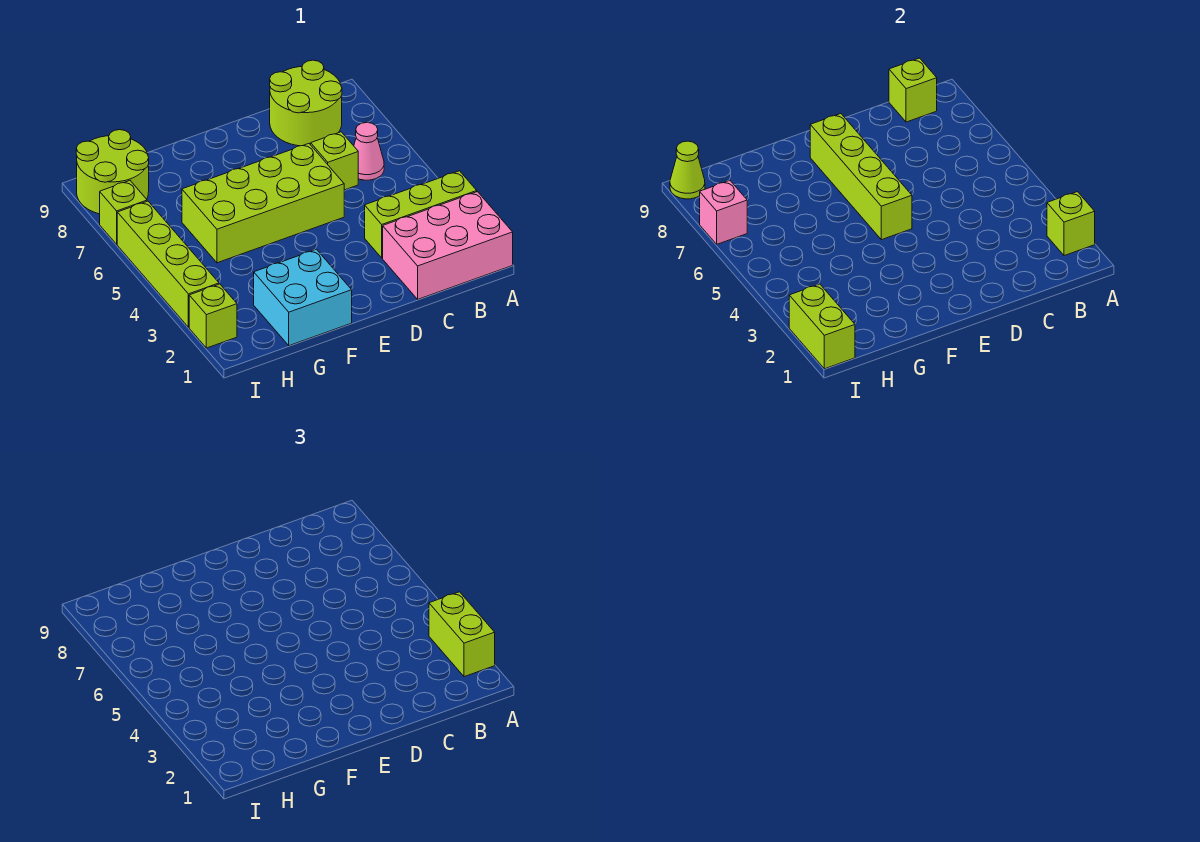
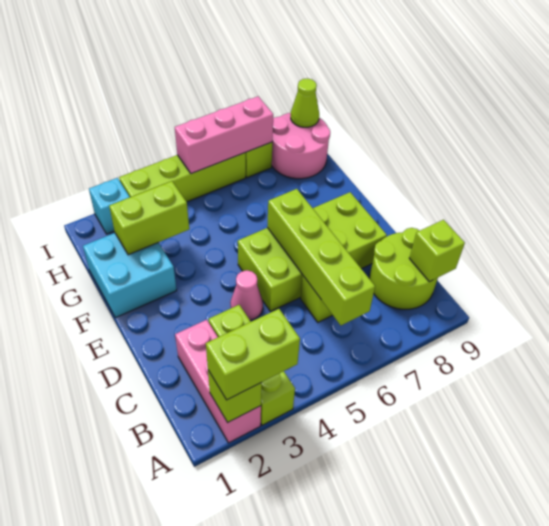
pink brick A1:C2 level 1 -> pink brick A2:C2 level 1
pink cone B6 level 1 -> pink cone D4 level 1
lime brick D5:G6 level 1 -> lime brick D5:E8 level 1
lime brick E5:E8 level 2 -> lime brick B6:E6 level 2
lime round brick H8:I9 level 1 -> pink round brick H8:I9 level 1
lime brick I1:I2 level 2 -> lime brick G2:G3 level 2
lime brick I2 level 1 -> cyan brick I2 level 1
pink brick I7 level 2 -> pink brick I5:I7 level 2

